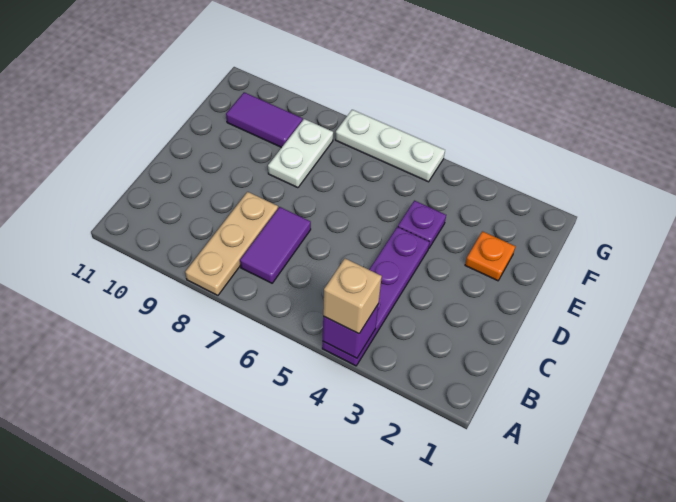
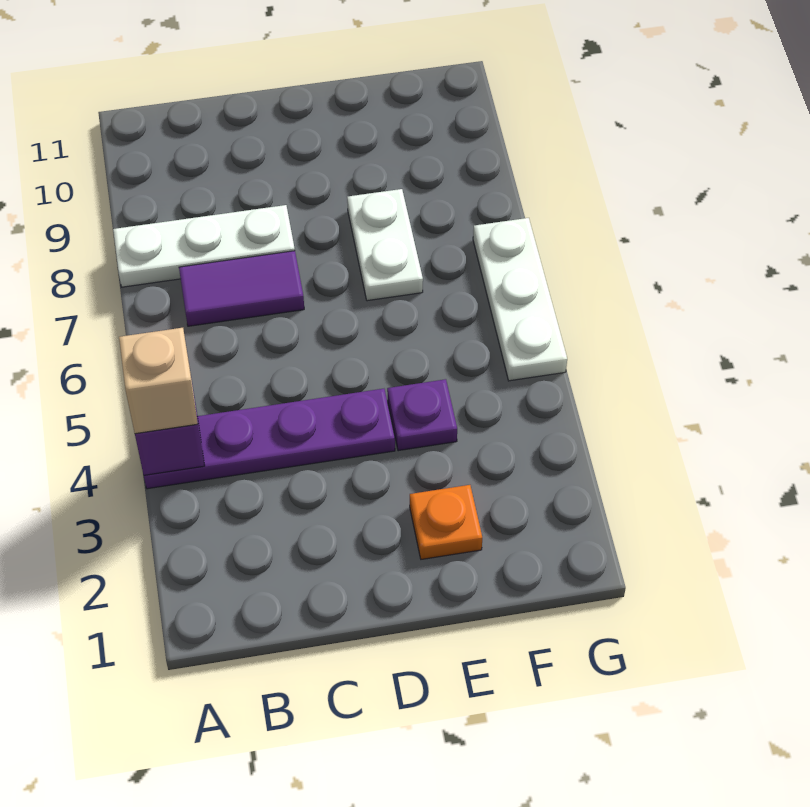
tan plate A8:C8 level 1 -> white plate A8:C8 level 1
white plate E8:F8 level 1 -> white plate E7:E8 level 1
purple tile F9:F10 level 1 -> none

